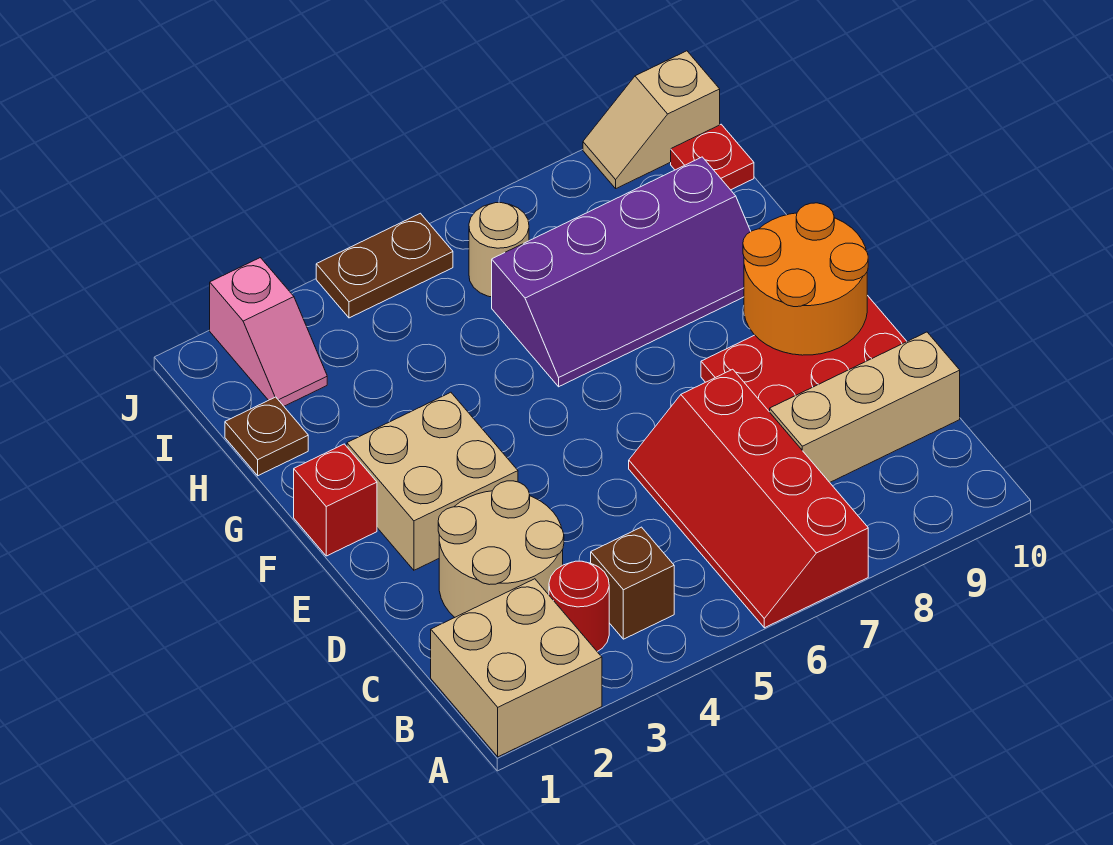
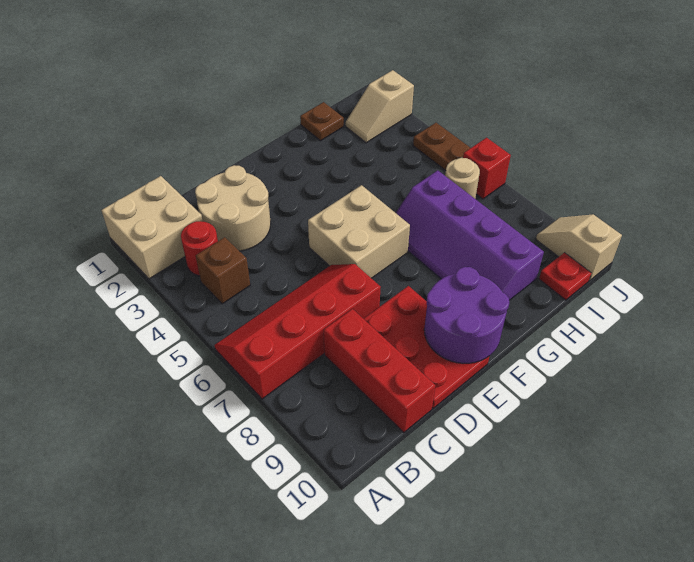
tan brick C8:C10 level 1 -> red brick C8:C10 level 1
tan brick E2:F3 level 1 -> tan brick E5:F6 level 1
orange round brick E9:F10 level 2 -> purple round brick E9:F10 level 2
red brick F1 level 1 -> red brick J6 level 1
pink slope I2:J2 level 1 top J -> tan slope I2:J2 level 1 top J

